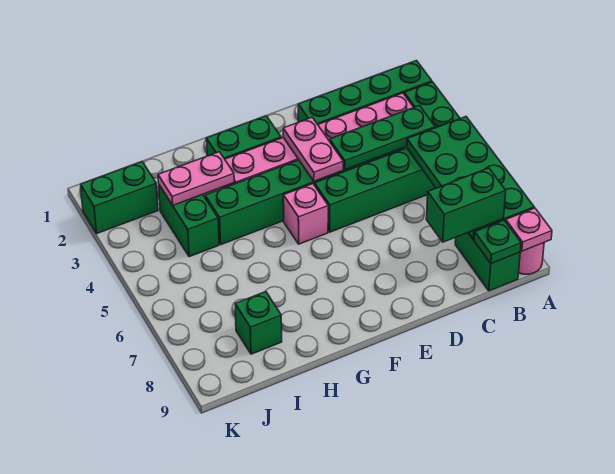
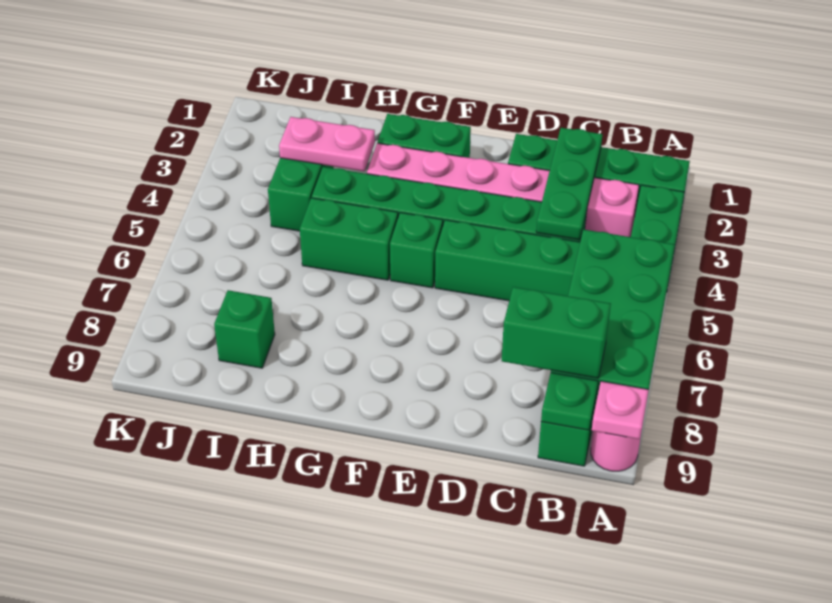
green plate B4:D4 level 2 -> green plate C2:C4 level 2
pink plate E3:E4 level 2 -> none
pink brick F5 level 1 -> green brick F5 level 1
green brick J2:K2 level 1 -> green brick G5:H5 level 1

